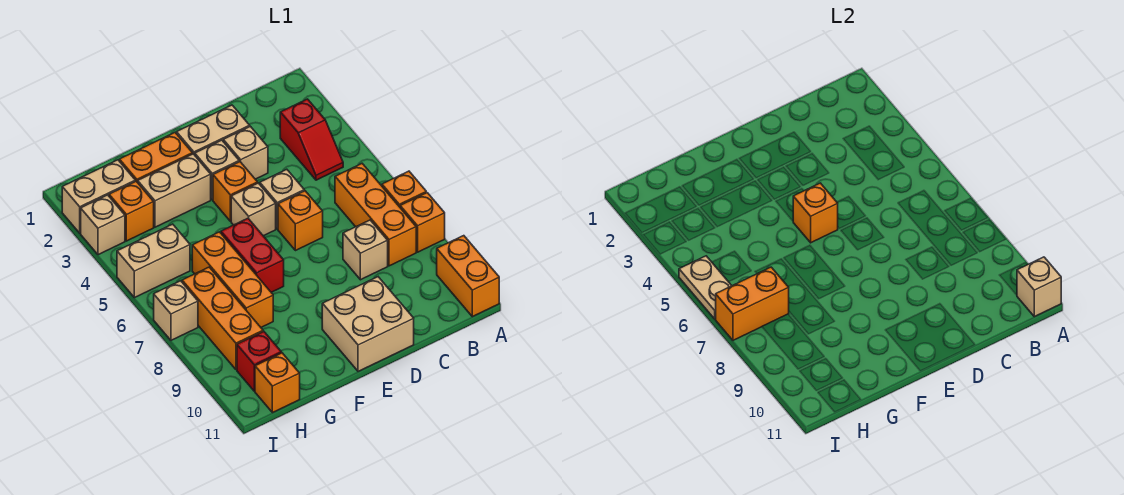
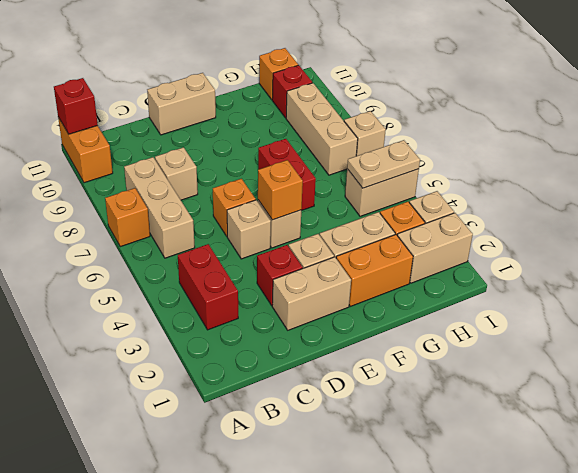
orange brick A8 level 1 -> none
tan brick A11 level 2 -> red brick A11 level 2
red slope B3:B4 level 1 top 3 -> red brick B3:B4 level 1
orange brick B6:B8 level 1 -> tan brick B6:B8 level 1
tan brick D3 level 1 -> red brick D3 level 1
tan brick D10:E11 level 1 -> tan brick D11:E11 level 1
orange brick E4 level 1 -> none
orange brick G6:G8 level 1 -> none
orange brick H7:H9 level 1 -> tan brick H7:H9 level 1
orange brick H7:I7 level 2 -> none
tan plate I5:I6 level 2 -> tan plate H5:I5 level 2

